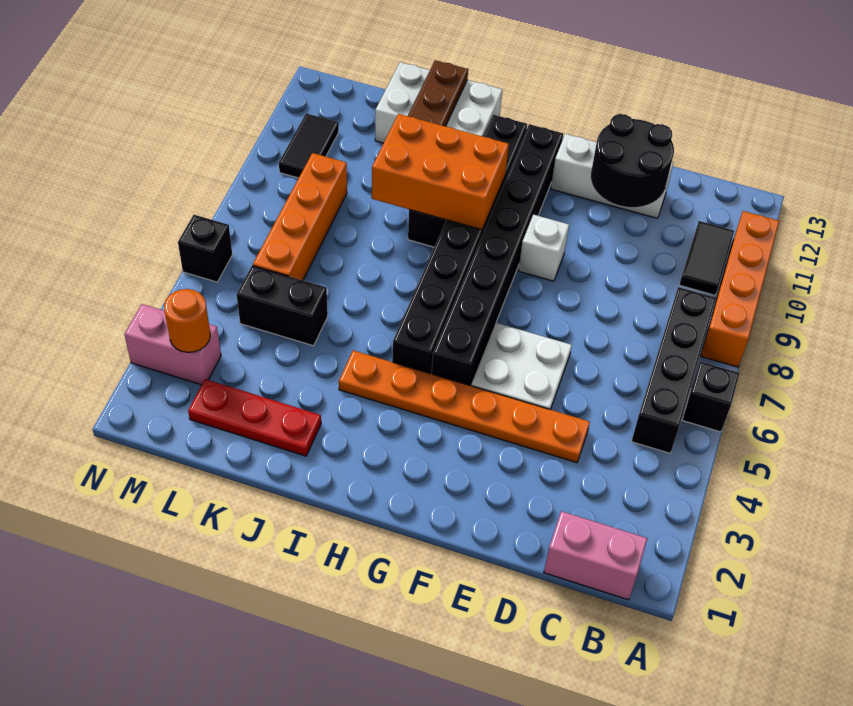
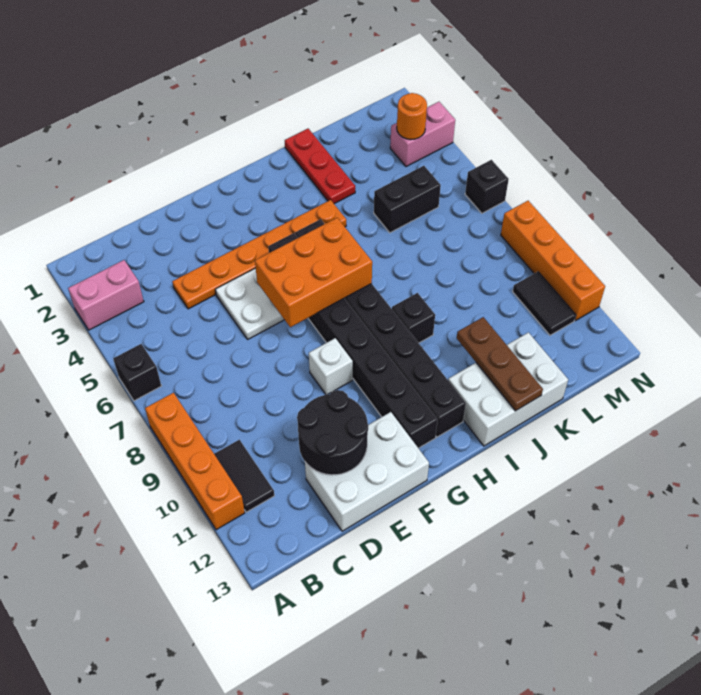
pink brick B1:C1 level 1 -> pink brick A3:B3 level 1
black brick B5:B8 level 1 -> none
white brick D12:F12 level 1 -> white brick D12:F13 level 1
orange brick H9:J10 level 2 -> orange brick F6:H7 level 2
red plate J2:L2 level 1 -> red plate J1:J3 level 1
orange brick L6:L9 level 1 -> orange brick N8:N11 level 1

